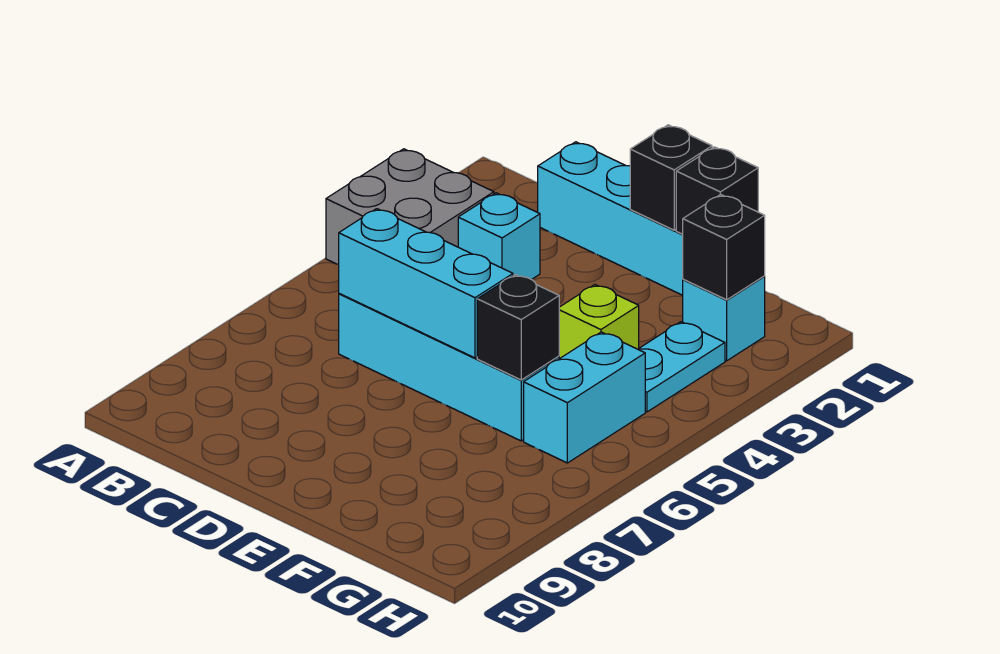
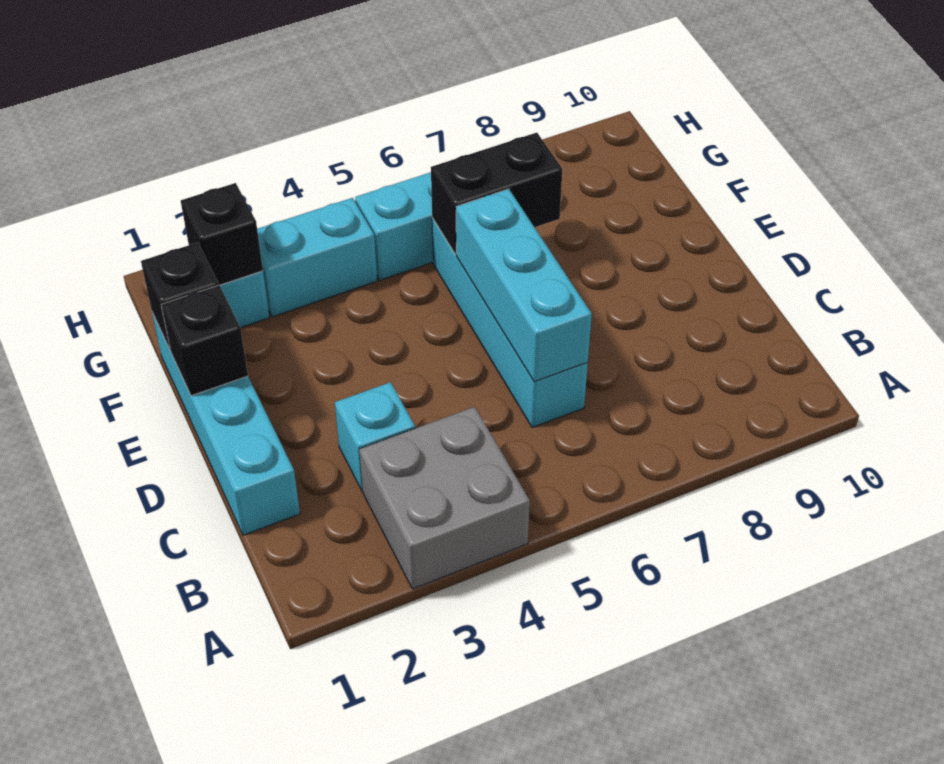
lime brick F4 level 1 -> none
black brick F6 level 2 -> black brick F6:F7 level 2
cyan plate G3:G4 level 1 -> cyan brick G3:G4 level 1

